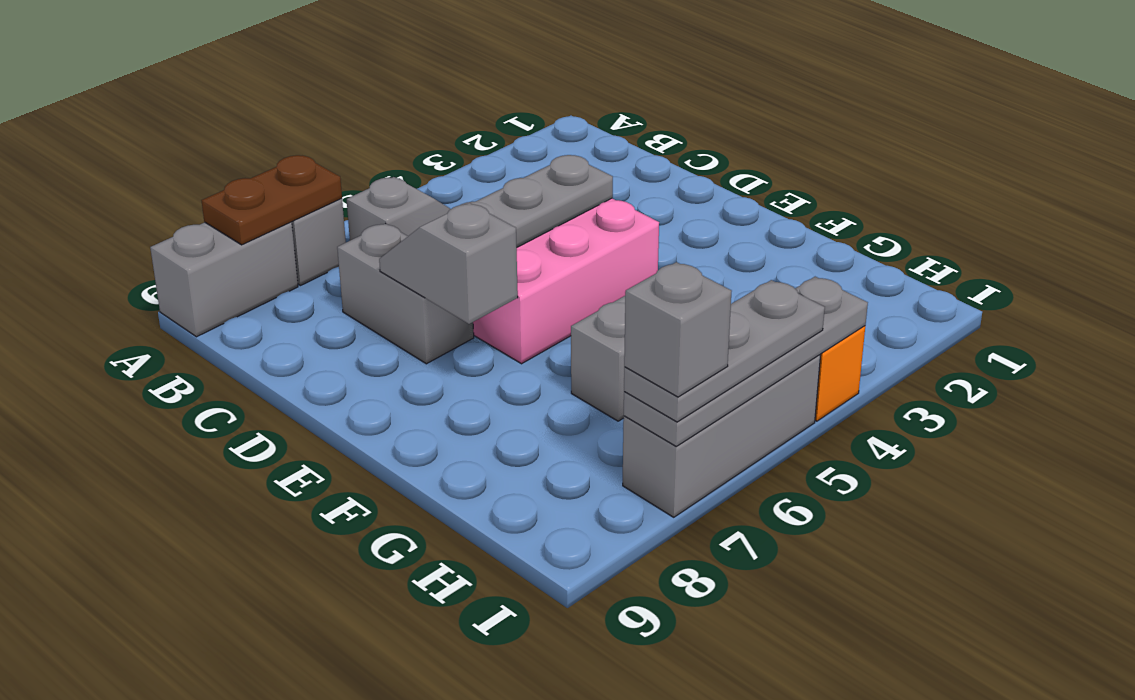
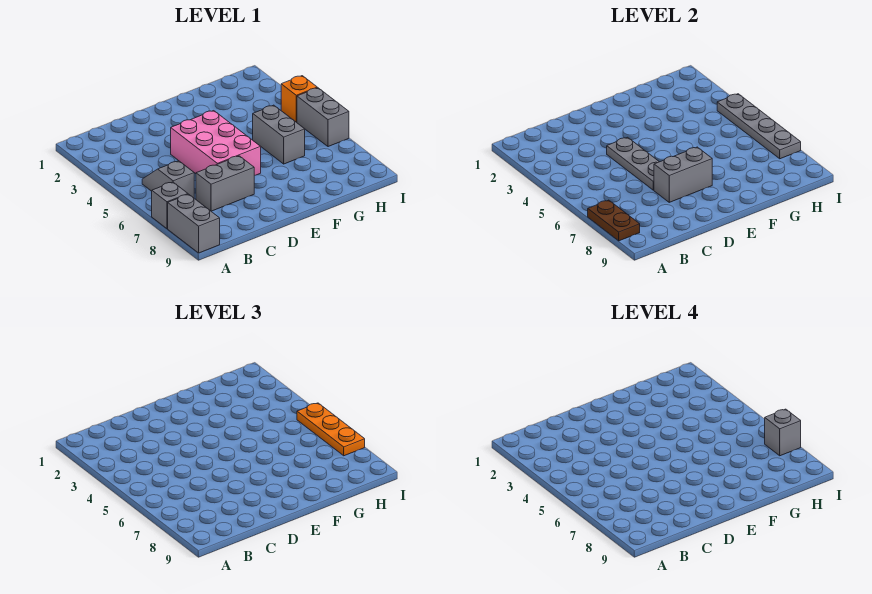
grey slope D7:E7 level 2 top E -> grey brick D7:E7 level 2
grey brick I5:I7 level 1 -> grey brick I5:I6 level 1
grey plate I5:I7 level 3 -> orange plate I5:I7 level 3

